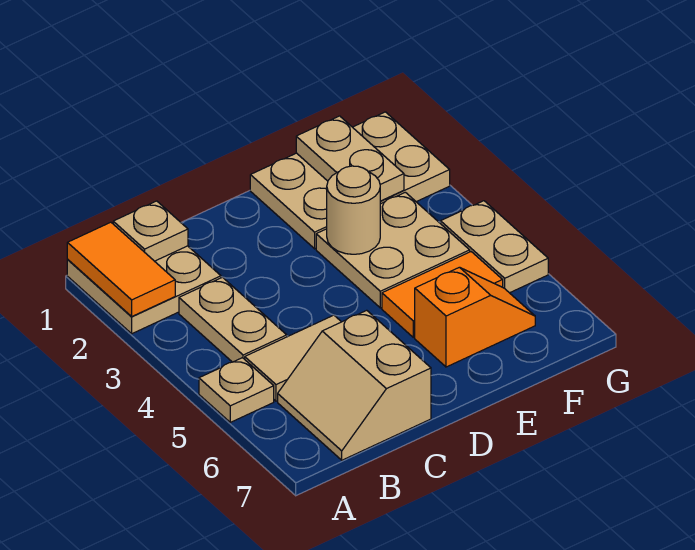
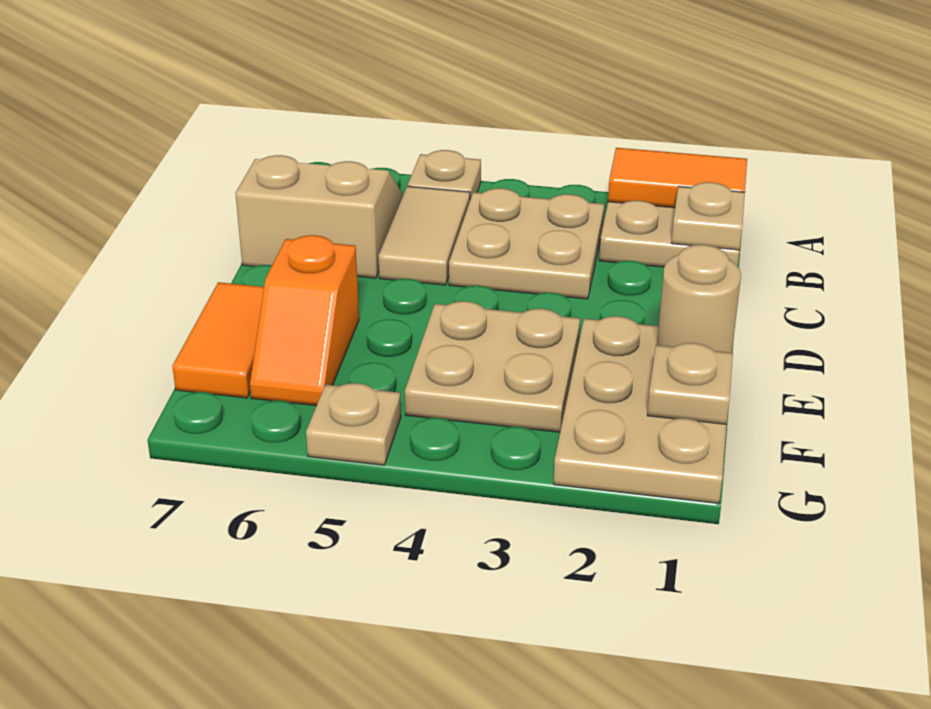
tan plate B3:B4 level 1 -> tan plate B3:C4 level 1
tan round brick E3 level 2 -> tan round brick E1 level 2
orange tile E5:F5 level 1 -> orange tile E7:F7 level 1
tan plate F1:F2 level 2 -> tan plate F1 level 2
tan plate G4:G5 level 1 -> tan plate G5 level 1

